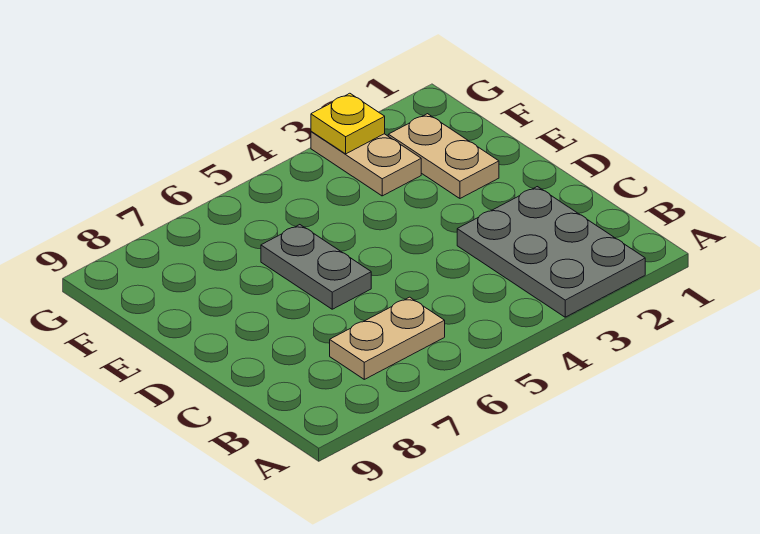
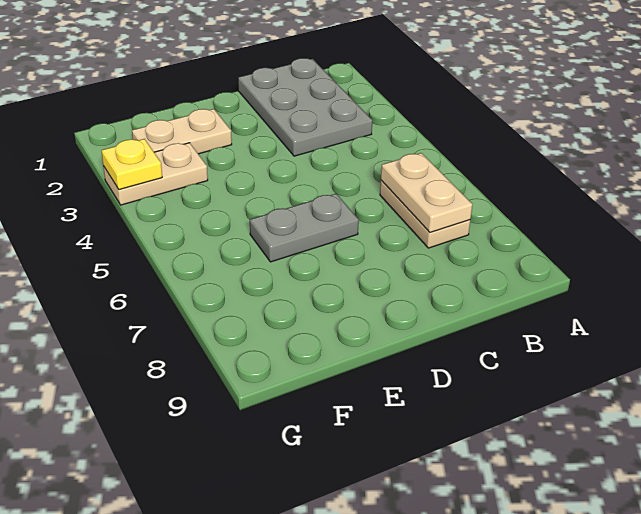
grey plate A2:C3 level 1 -> grey plate B1:C3 level 1
none -> tan plate B6:B7 level 2

